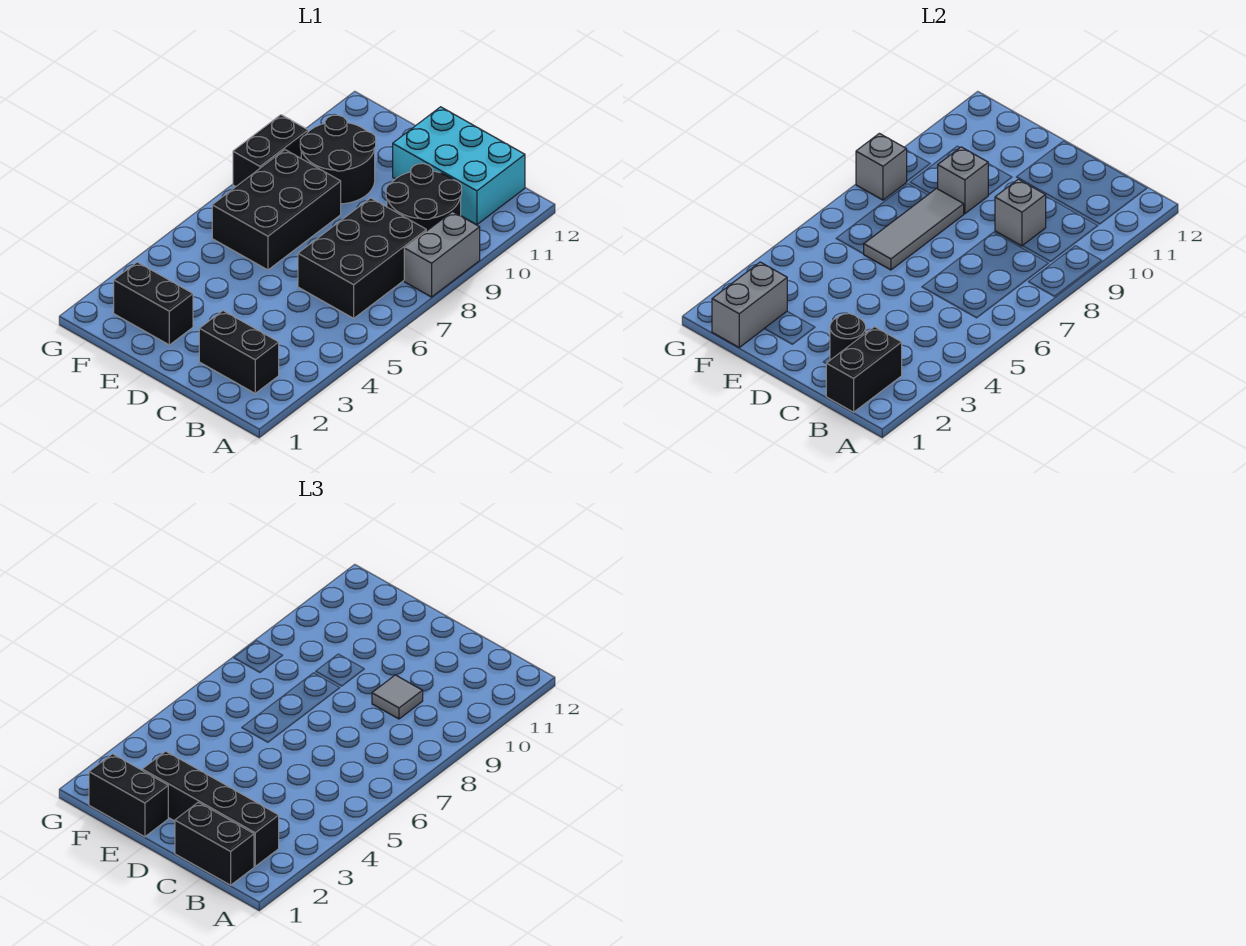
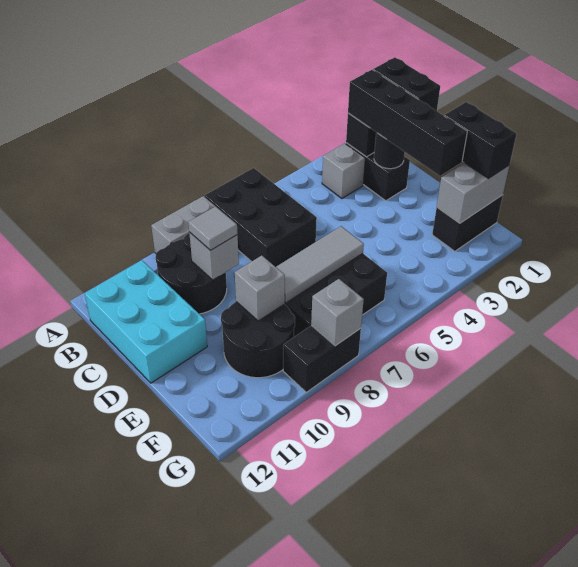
none -> grey brick B3 level 1
black brick B6:C8 level 1 -> black brick A6:C7 level 1
black brick E2:F2 level 1 -> black brick F1:F2 level 1

